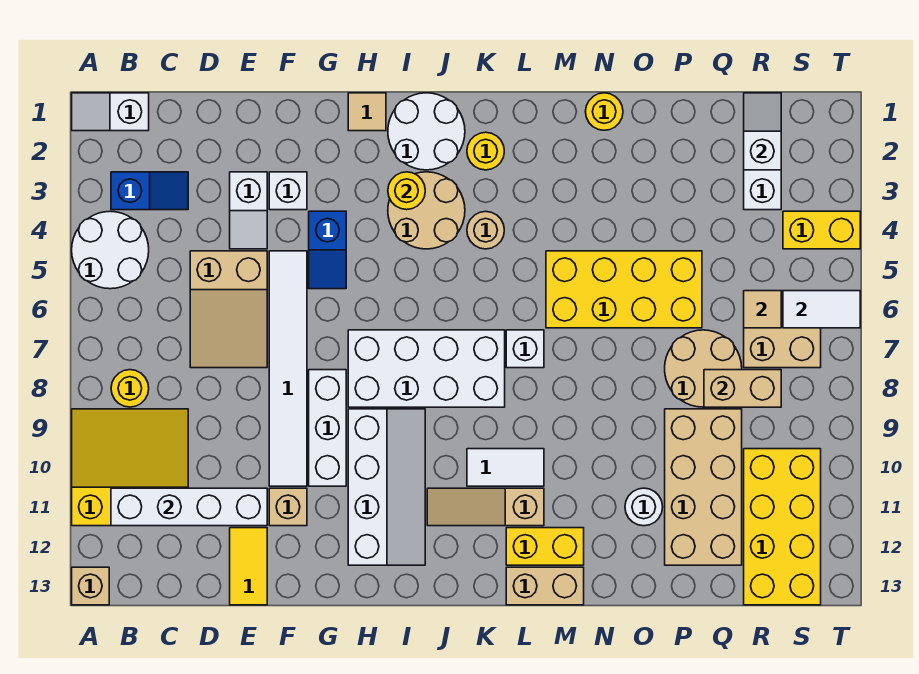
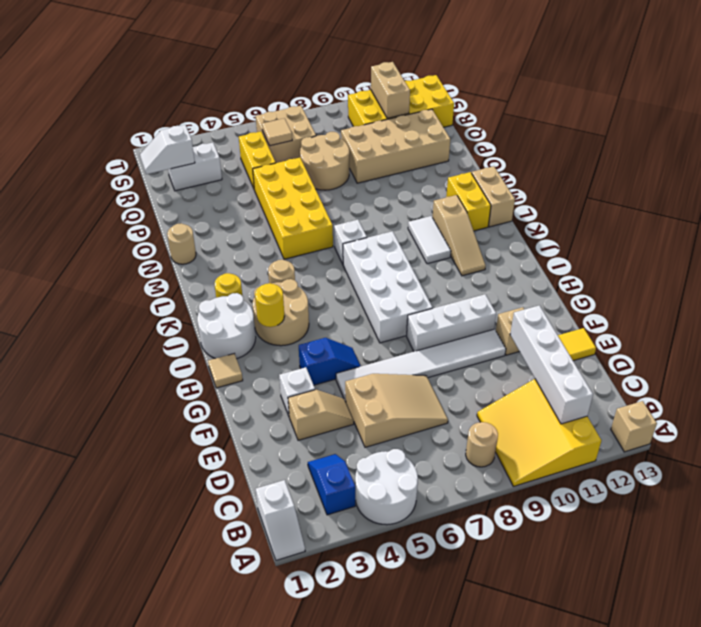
yellow round brick B8 level 1 -> tan round brick B8 level 1
white slope E3:E4 level 1 top 3 -> tan slope E3:E4 level 1 top 3
white slope H9:I12 level 1 top H -> none
yellow round brick N1 level 1 -> tan round brick N1 level 1
white round brick O11 level 1 -> none
tan brick Q8:R8 level 2 -> tan brick R11:S11 level 2
yellow brick S4:T4 level 1 -> yellow brick Q5:R5 level 1
white tile S6:T6 level 2 -> none

